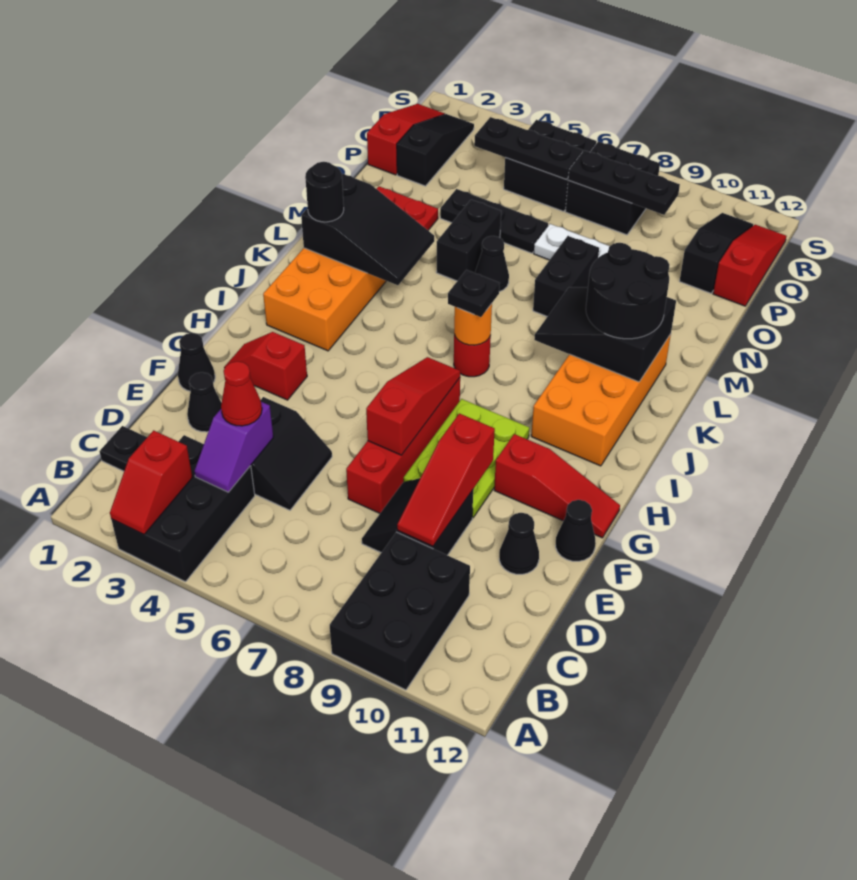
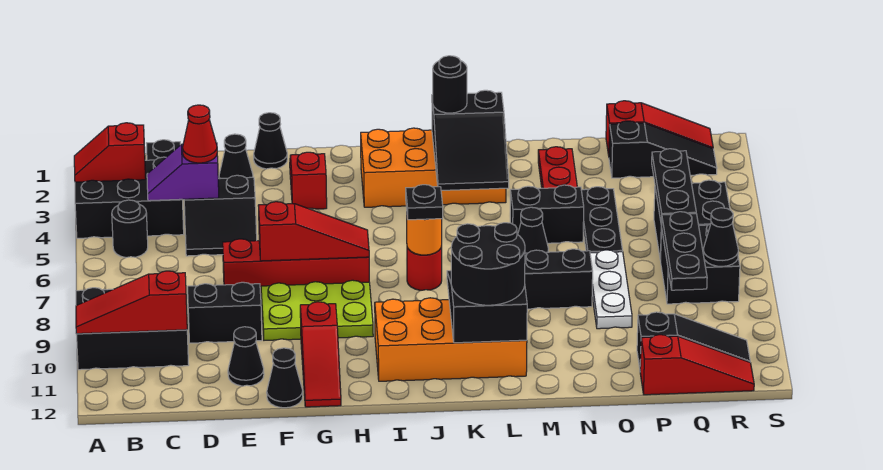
none -> black round brick B5 level 1
red slope D9:F9 level 2 top F -> red slope A10:C10 level 2 top C
none -> black cone R8 level 2

